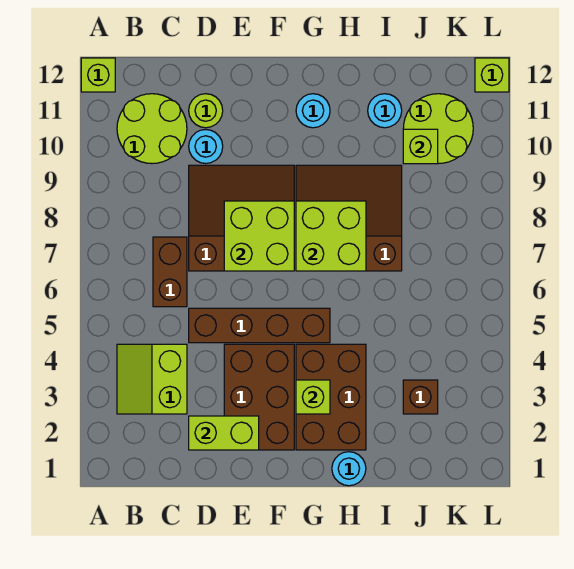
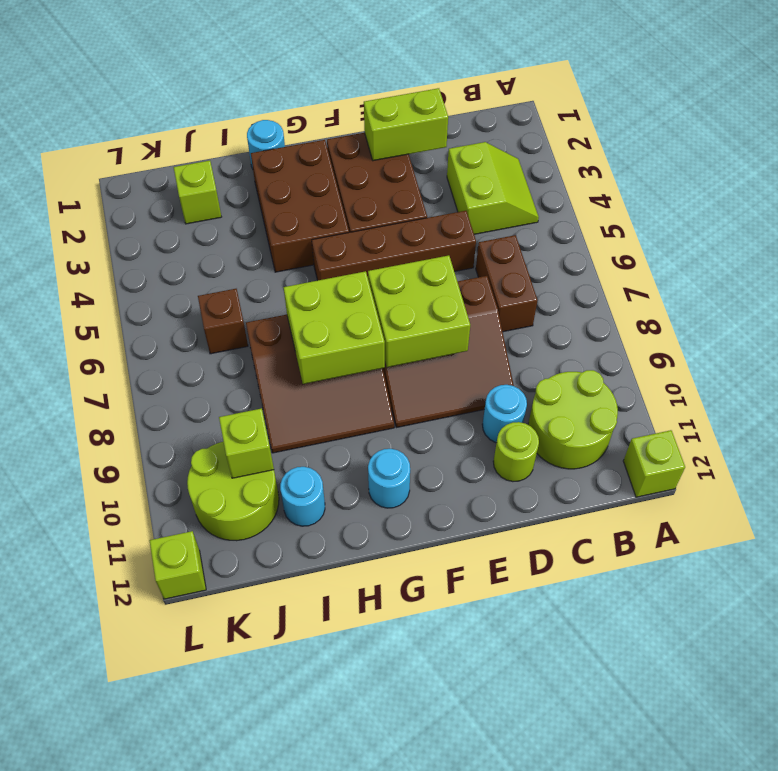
lime brick G3 level 2 -> lime brick J2 level 1
brown brick J3 level 1 -> brown brick J6 level 1

